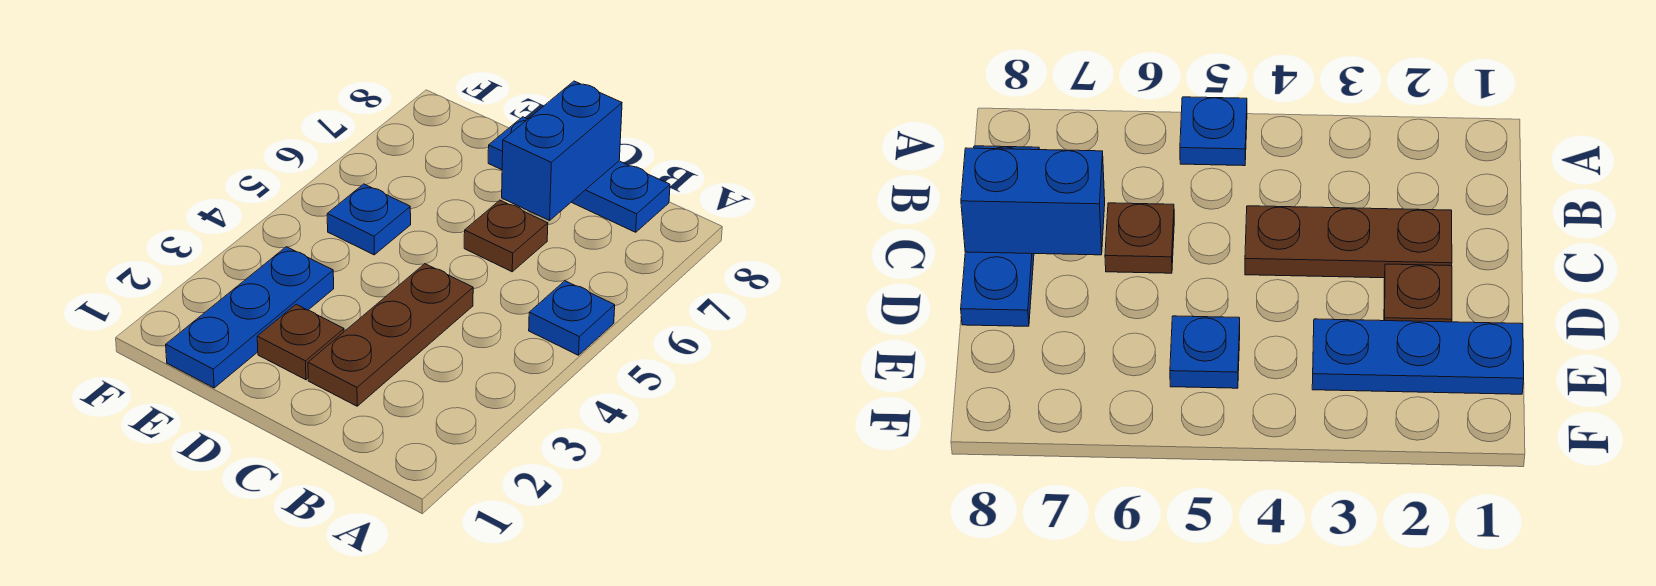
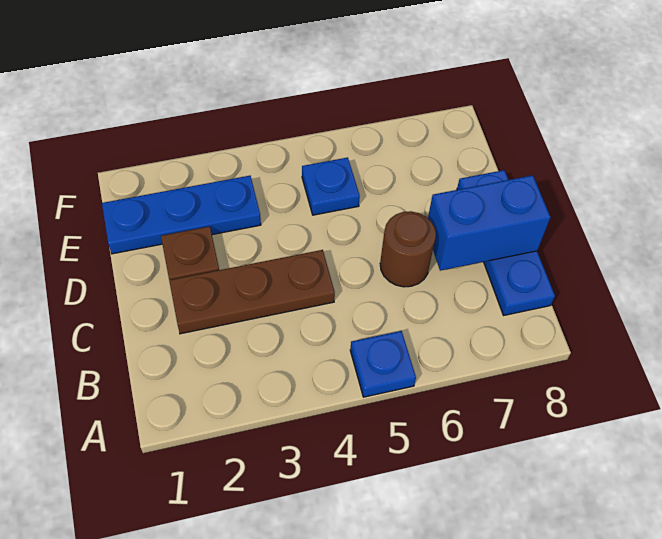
brown plate C6 level 1 -> brown round brick C6 level 1

